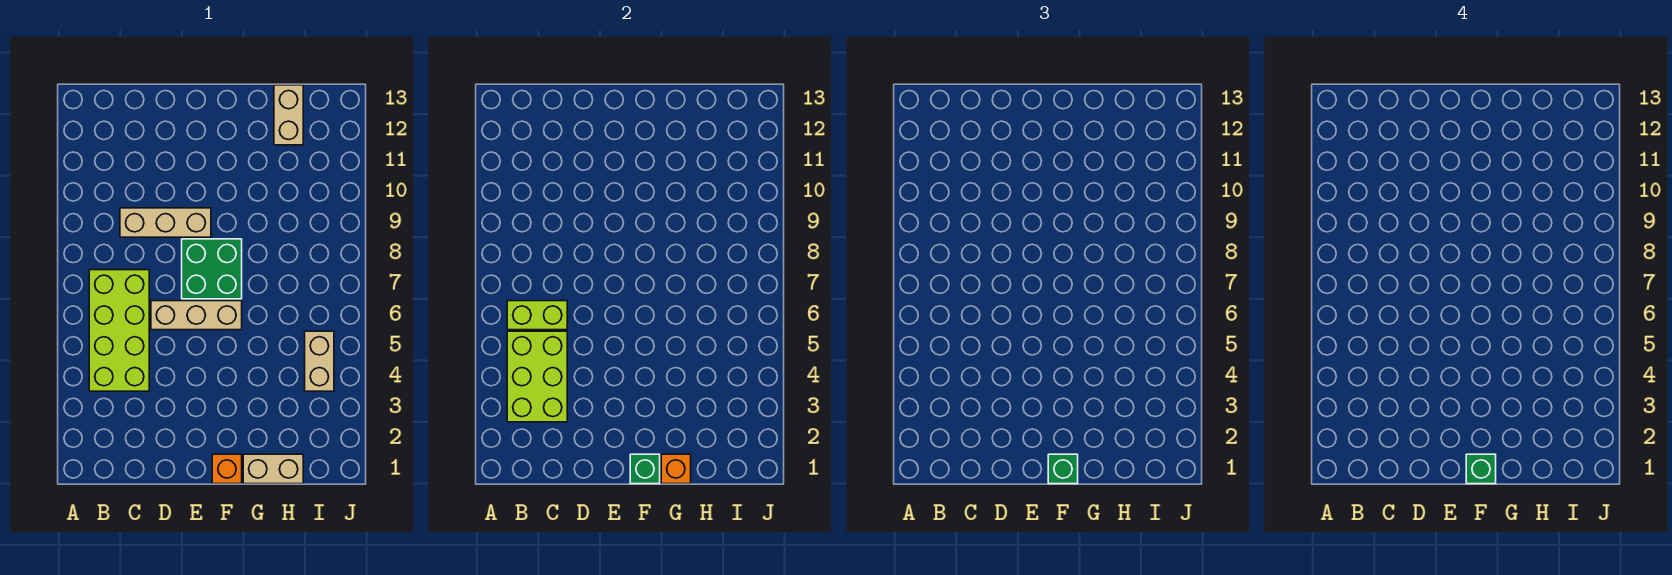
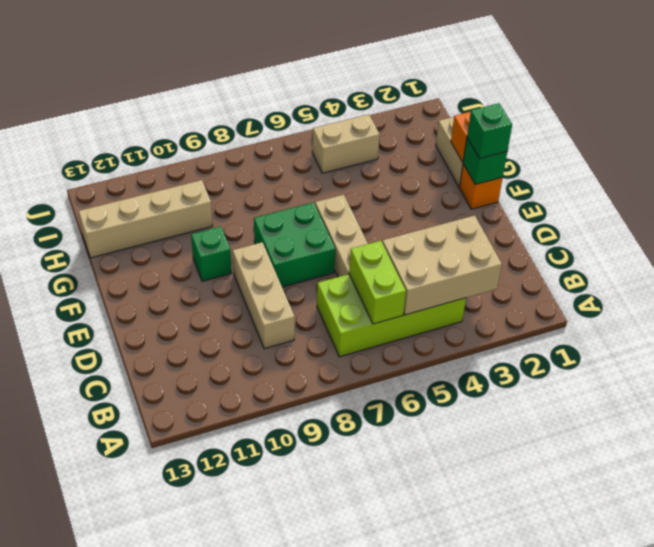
lime brick B3:C5 level 2 -> tan brick B3:C5 level 2
green brick F1 level 4 -> green brick F10 level 1
tan brick H12:H13 level 1 -> tan brick H10:H13 level 1

